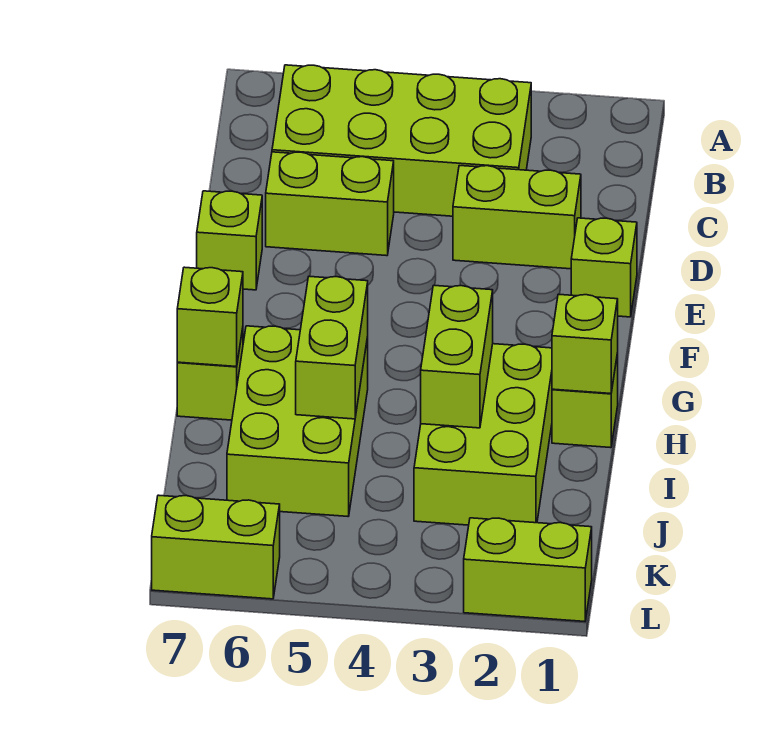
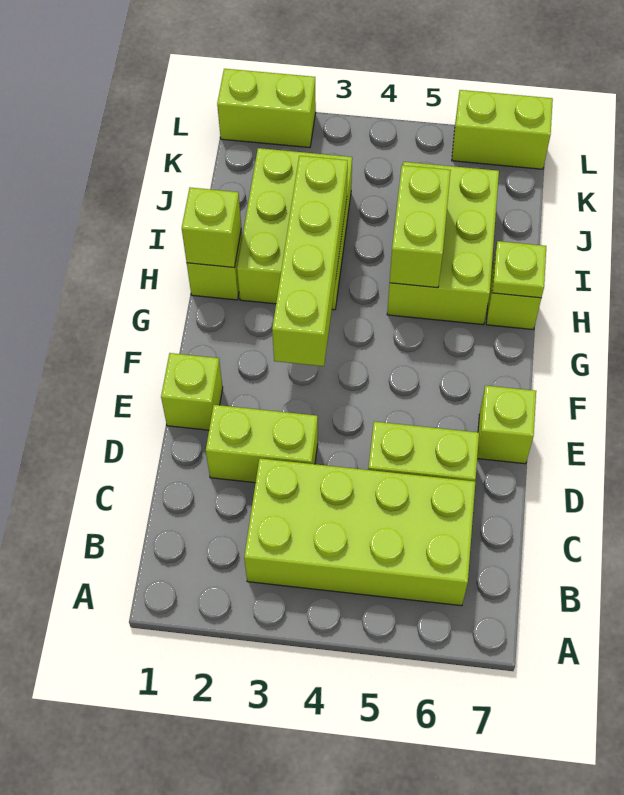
lime brick H3:I3 level 2 -> lime brick F3:I3 level 2
lime brick H7 level 2 -> lime plate H7 level 2

